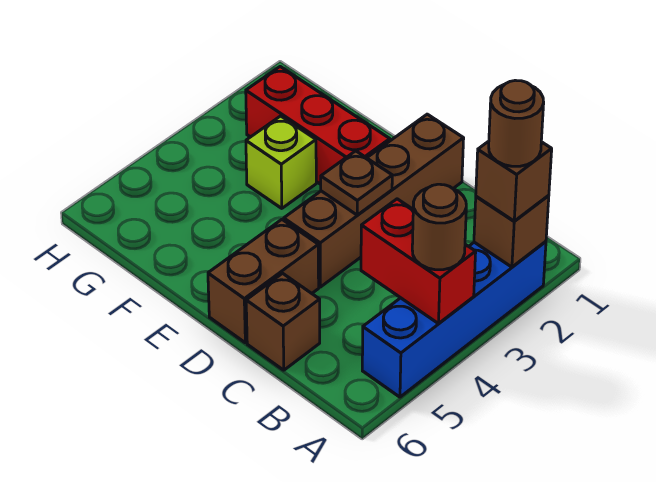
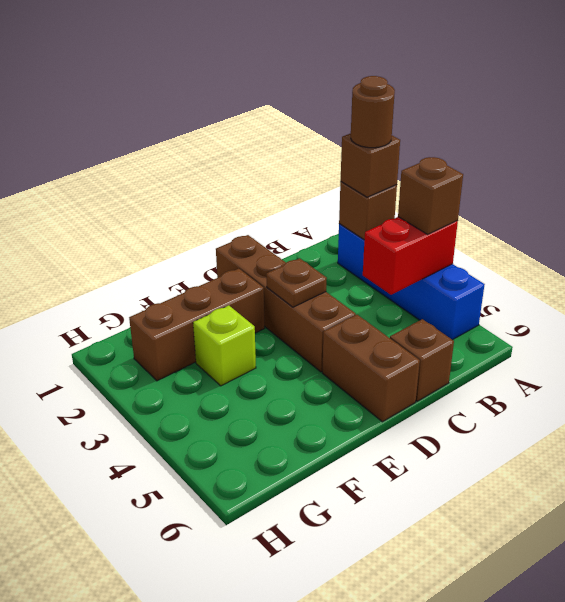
brown round brick A4 level 3 -> brown brick A4 level 3
red brick E2:G2 level 1 -> brown brick E2:G2 level 1

